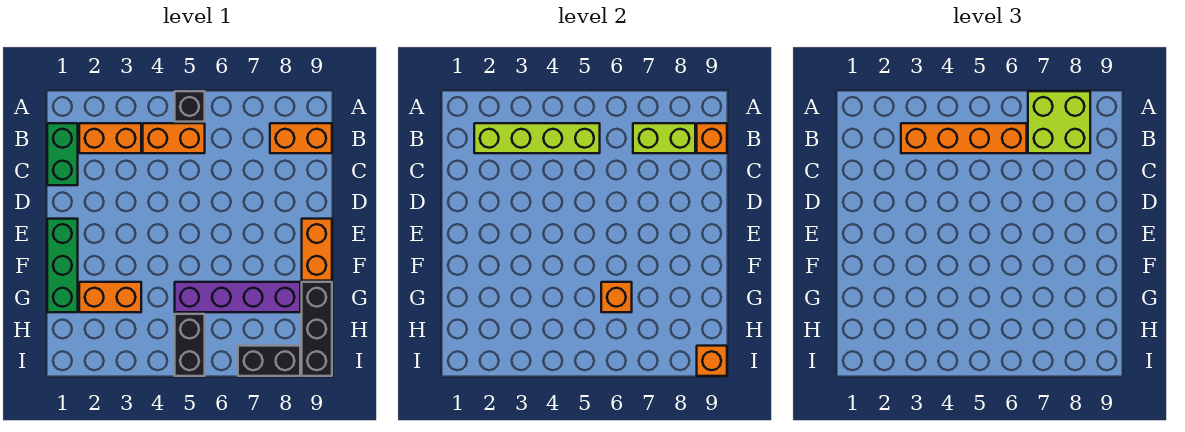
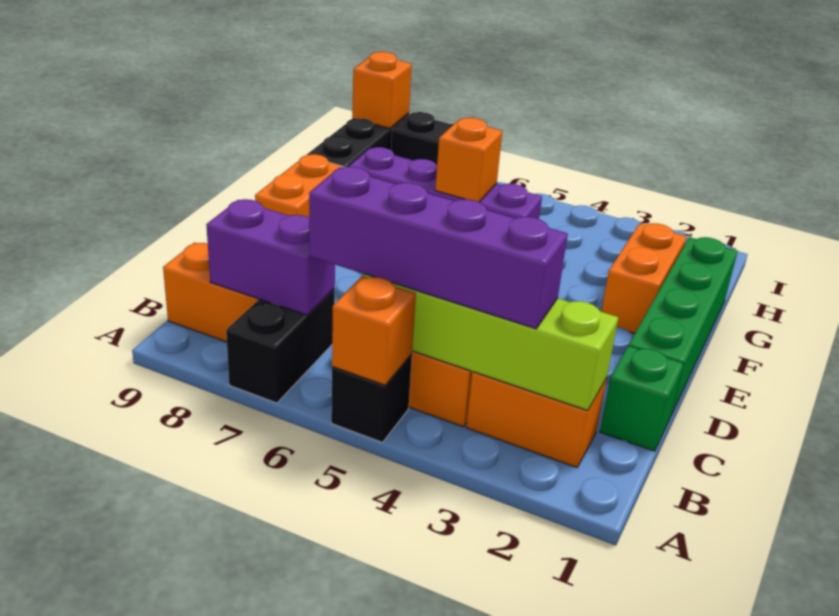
lime brick A7:B8 level 3 -> none
green brick B1:C1 level 1 -> green brick C1 level 1
orange brick B3:B6 level 3 -> purple brick B3:B6 level 3
lime brick B7:B8 level 2 -> purple brick B7:B8 level 2
orange brick B9 level 2 -> orange brick A5 level 2
green brick E1:G1 level 1 -> green brick D1:G1 level 1
orange brick G2:G3 level 1 -> orange brick F2:G2 level 1
black brick H5:I5 level 1 -> black brick A7:B7 level 1

